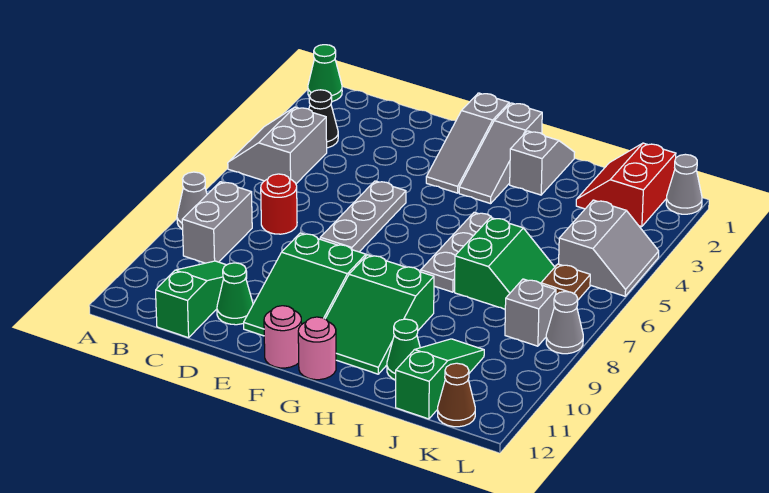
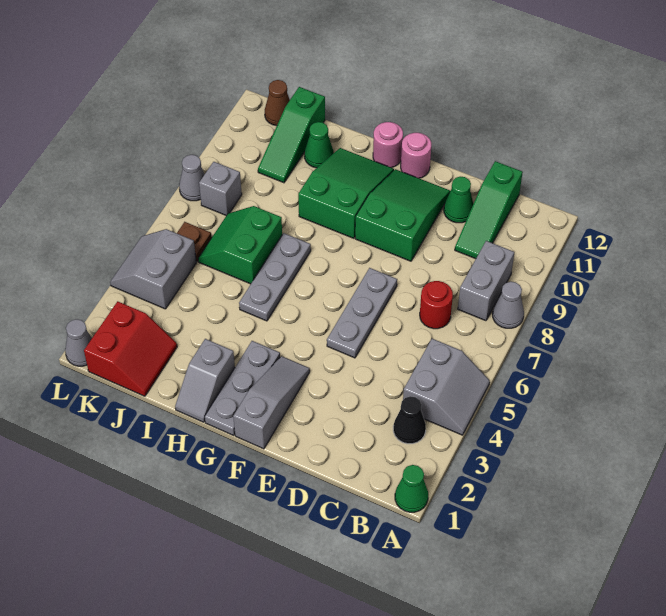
grey slope G1:G3 level 1 top 1 -> grey plate G1:G3 level 1

